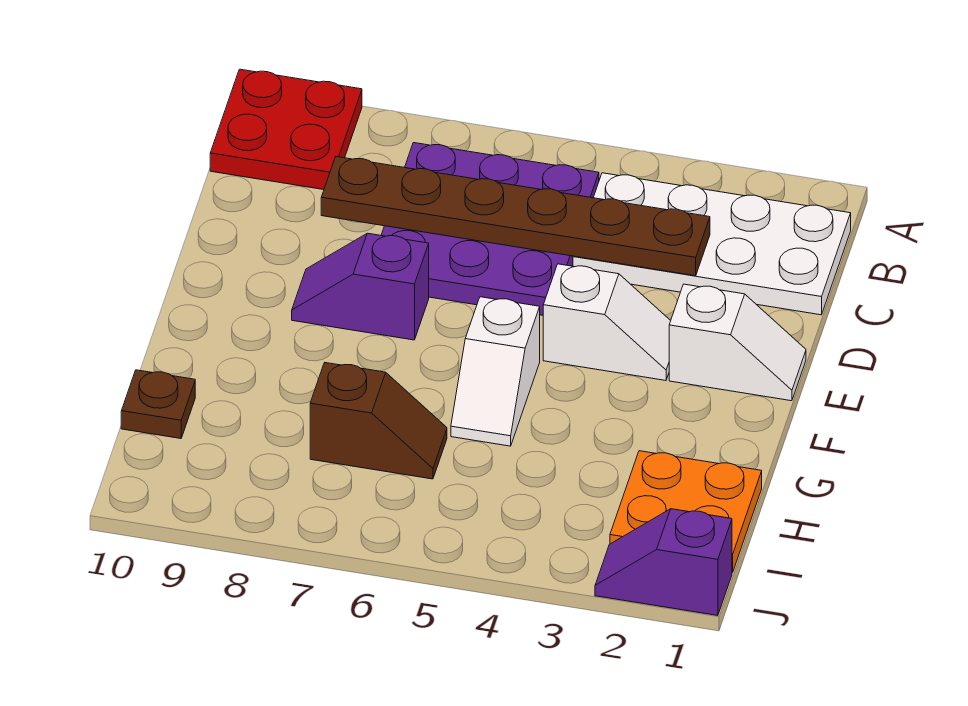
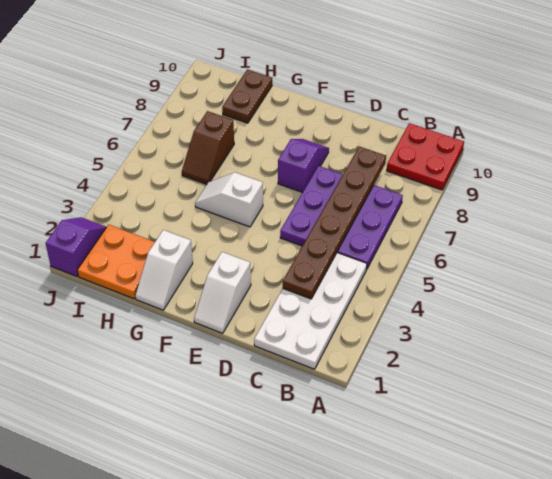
white slope E3:E4 level 1 top 4 -> white slope G1:G2 level 1 top 2
brown plate H10 level 1 -> brown plate H9:H10 level 1

